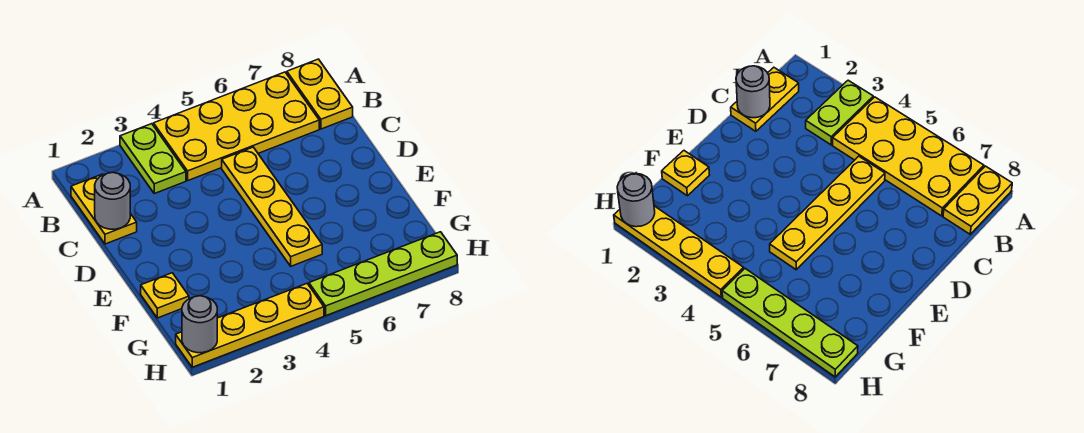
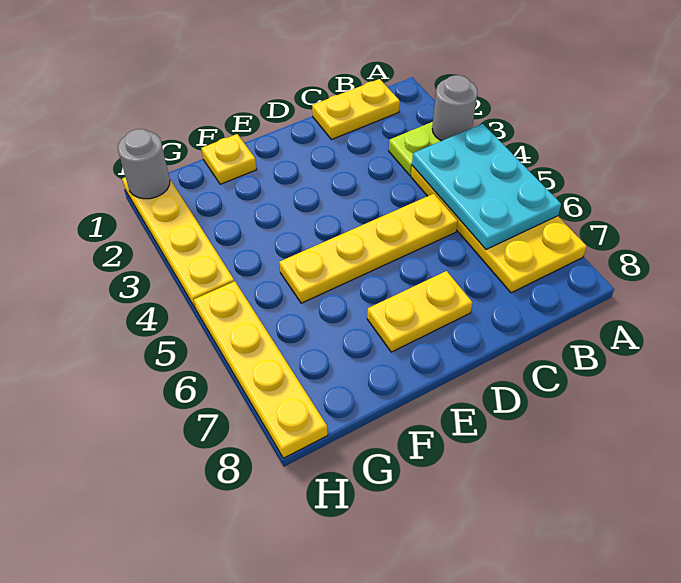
none -> cyan plate A4:B6 level 2
yellow plate A8:B8 level 1 -> yellow plate D7:E7 level 1
grey round brick C1 level 2 -> grey round brick A3 level 2
lime plate H5:H8 level 1 -> yellow plate H5:H8 level 1

